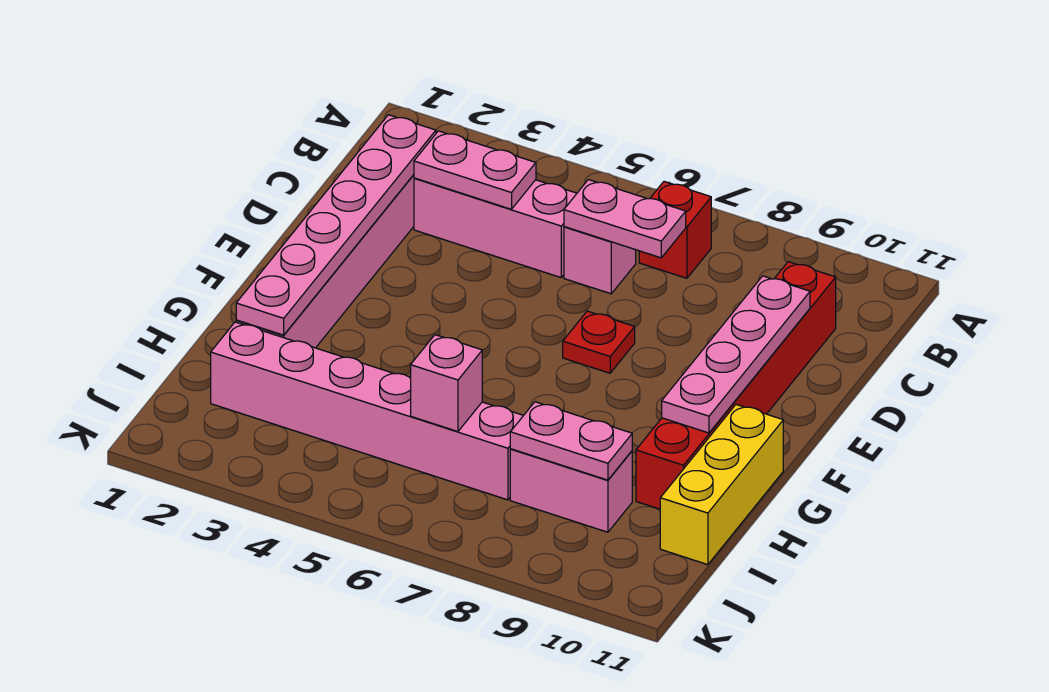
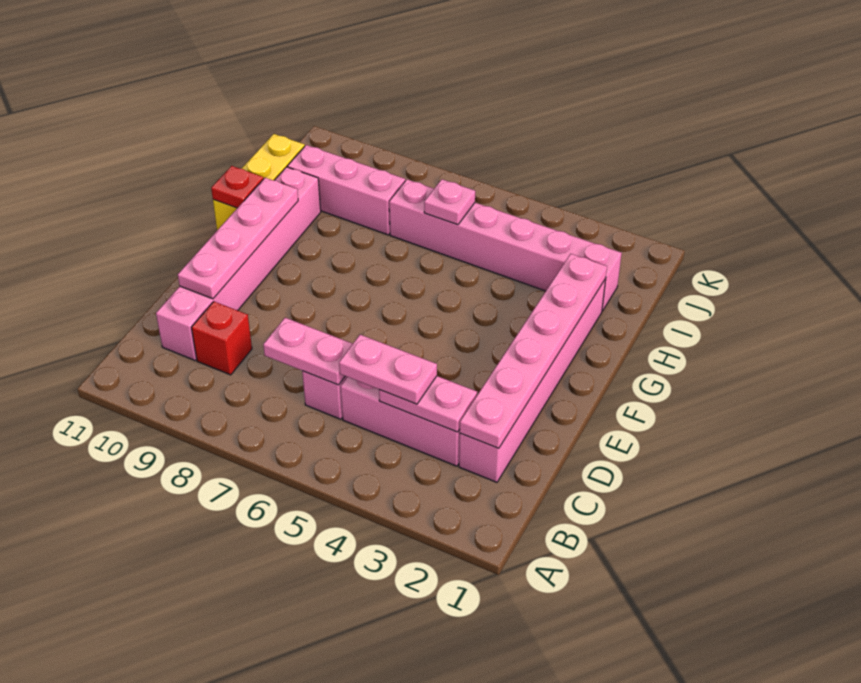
red brick B7 level 1 -> red brick C9 level 1
red brick C10:H10 level 1 -> pink brick C10:H10 level 1
red plate E7 level 1 -> red plate G11 level 2
pink brick I6 level 2 -> pink plate I6 level 2
pink brick I8:I9 level 1 -> pink brick I8:I10 level 1
pink plate I8:I9 level 2 -> pink plate C4:C5 level 3

